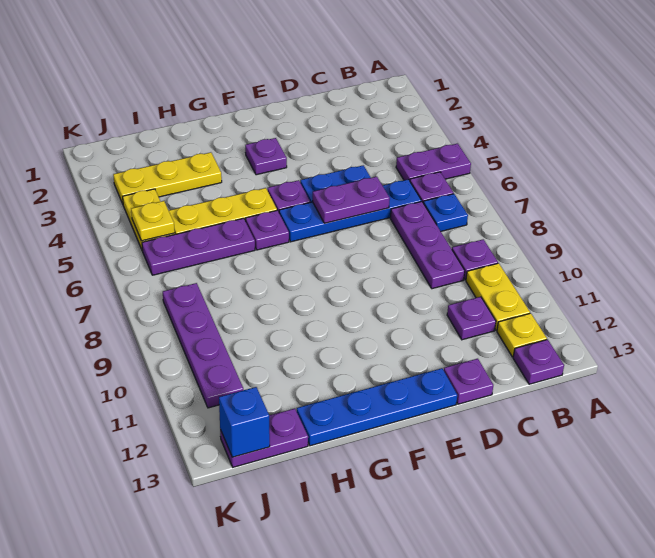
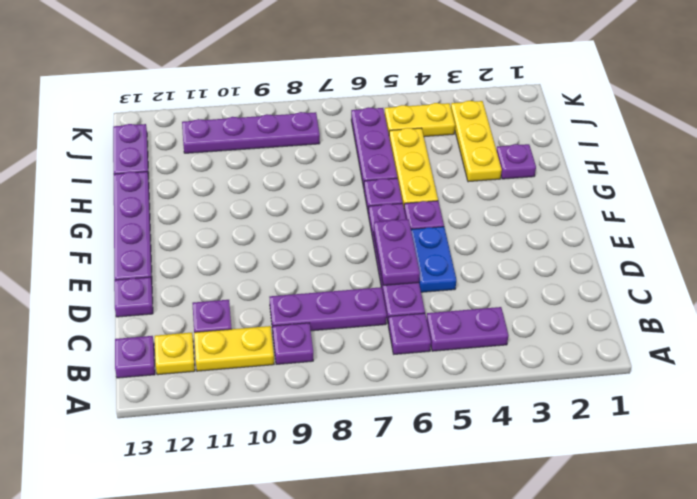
purple plate A5:B5 level 1 -> purple plate B4:B5 level 1
blue plate B7 level 1 -> none
blue plate C6:F6 level 1 -> purple plate C6:F6 level 1
blue plate E13:H13 level 1 -> purple plate E13:H13 level 1
purple plate F3 level 1 -> purple plate H2 level 1
yellow plate J5 level 2 -> none
blue brick J13 level 2 -> none

